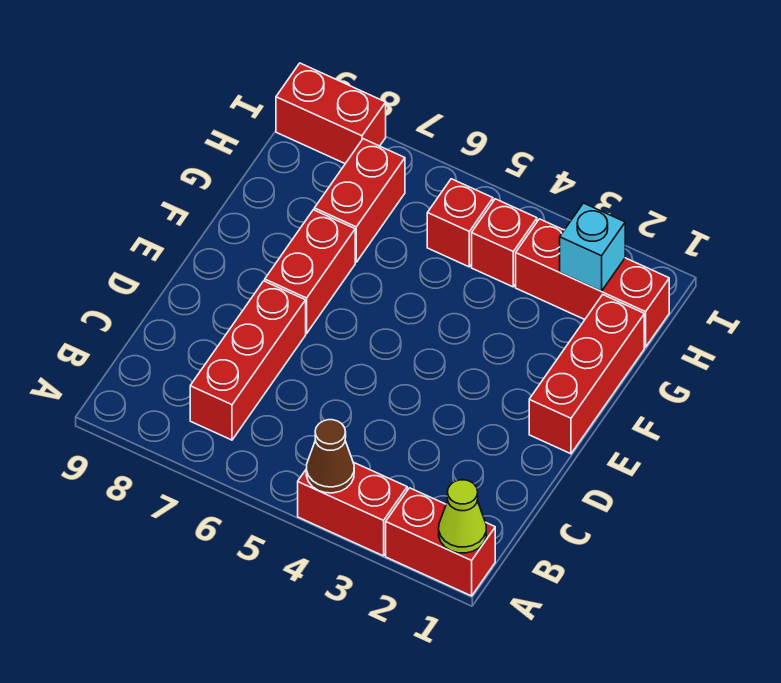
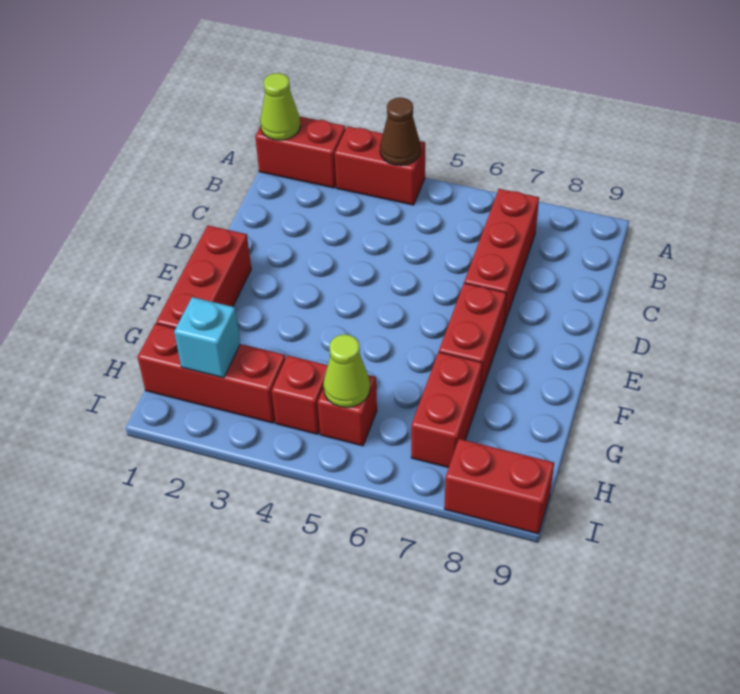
none -> lime cone H5 level 2

